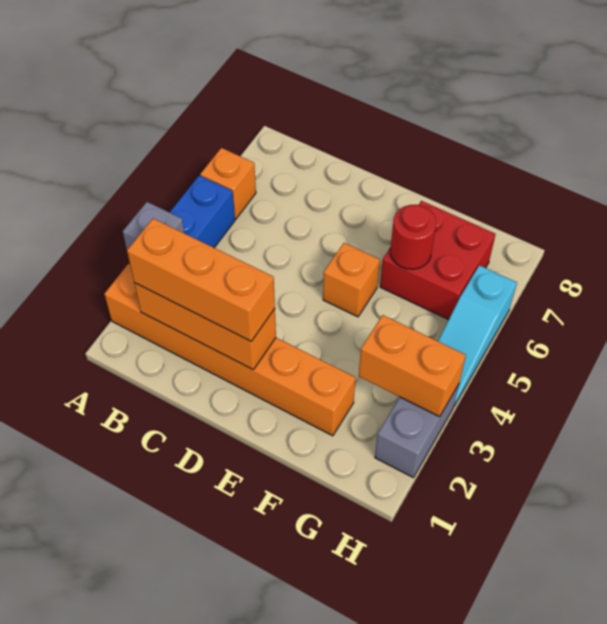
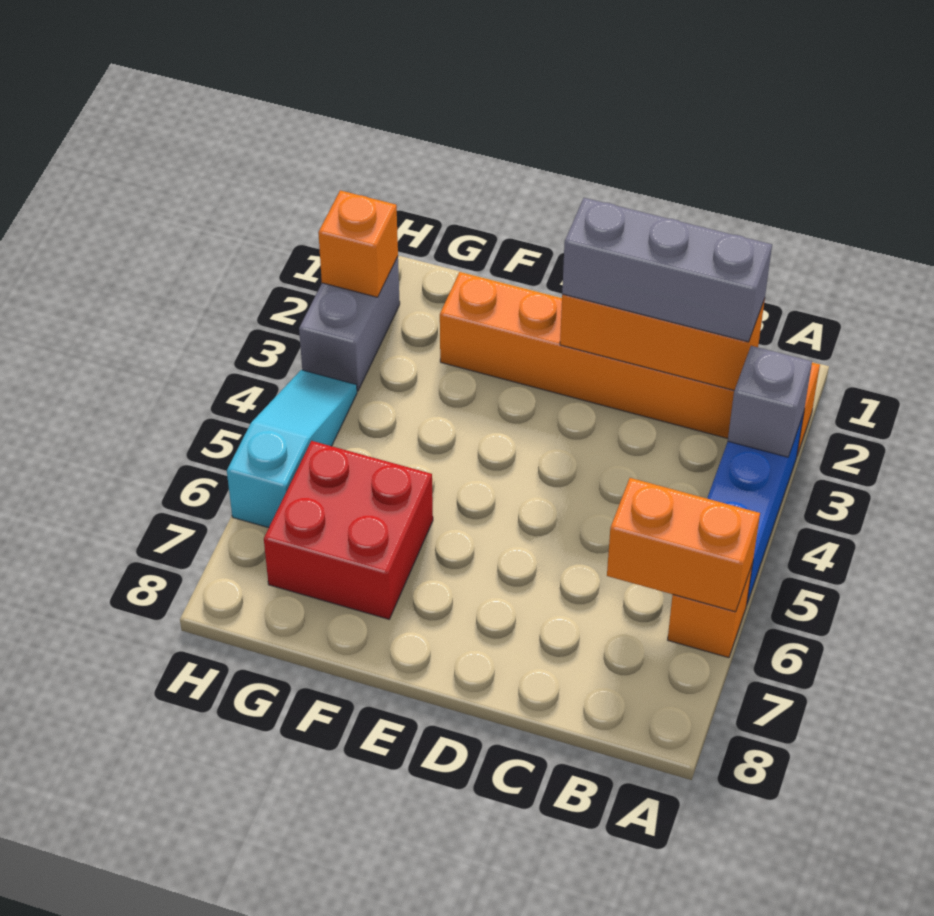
orange brick B2:D2 level 3 -> grey brick B2:D2 level 3
orange brick E5 level 1 -> orange brick H2 level 2
red round brick F6 level 2 -> none
orange brick G3:H3 level 2 -> orange brick A6:B6 level 2

